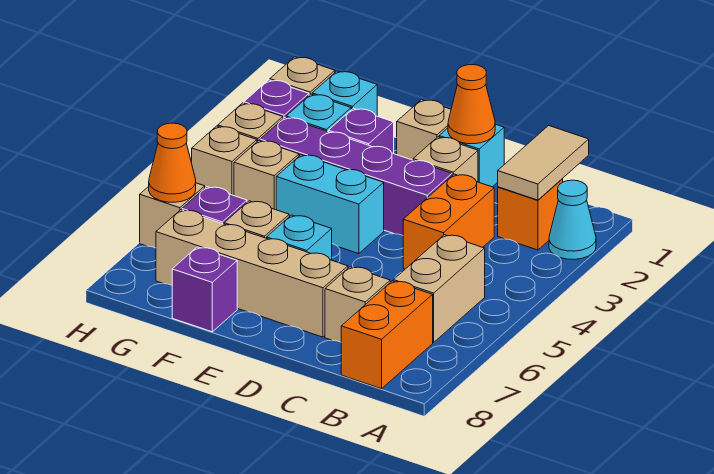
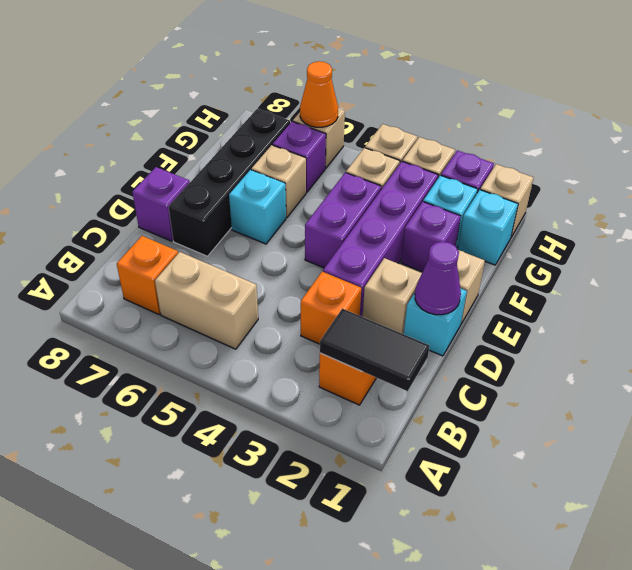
cyan cone A2 level 1 -> none
tan tile B1:B2 level 2 -> black tile B1:B2 level 2
orange brick B7:B8 level 1 -> orange brick B7 level 1
orange brick C3:C4 level 1 -> orange brick C3 level 1
tan brick C7 level 1 -> none
orange cone D1 level 2 -> purple cone D1 level 2
tan brick D7:G7 level 1 -> black brick D7:G7 level 1
cyan brick E4:F4 level 1 -> purple brick E4:F4 level 1
purple brick F8 level 1 -> purple brick D8 level 1

